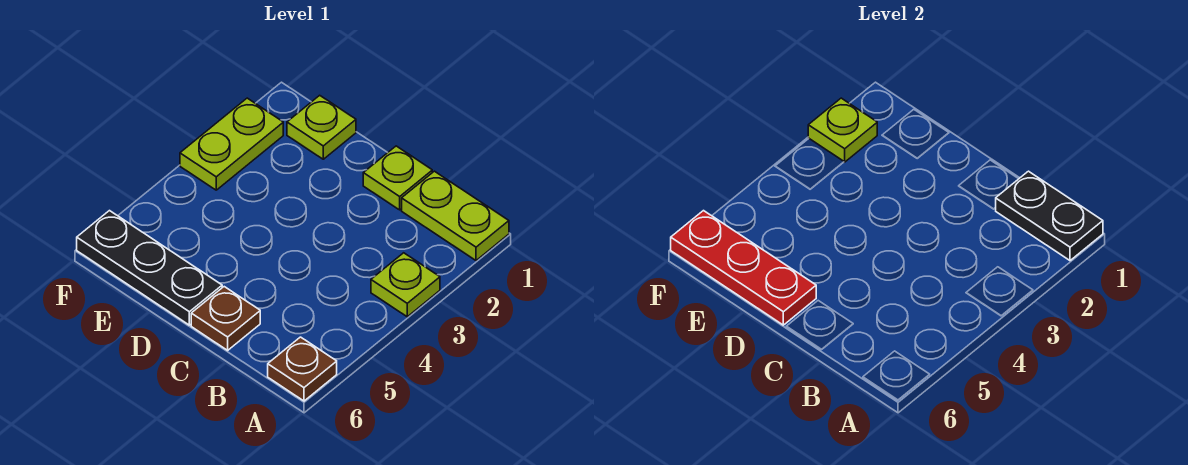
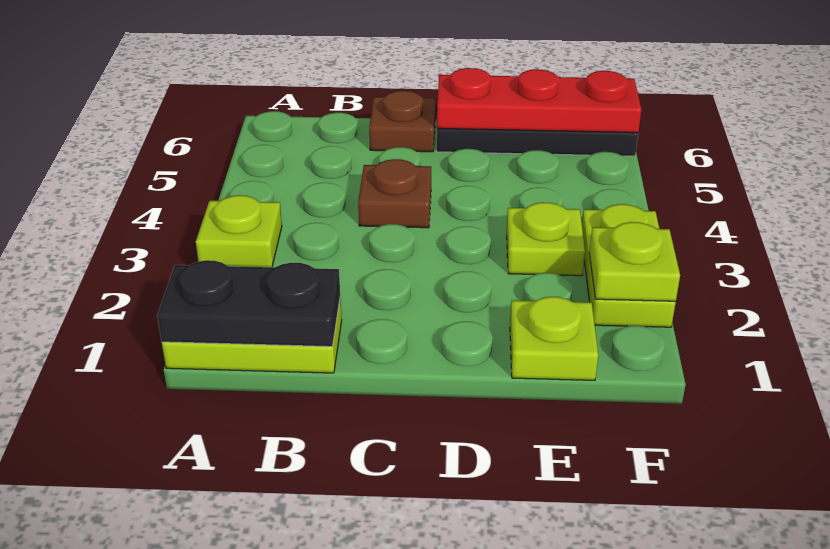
brown plate A6 level 1 -> brown plate C4 level 1
lime plate C1 level 1 -> lime plate E3 level 1

